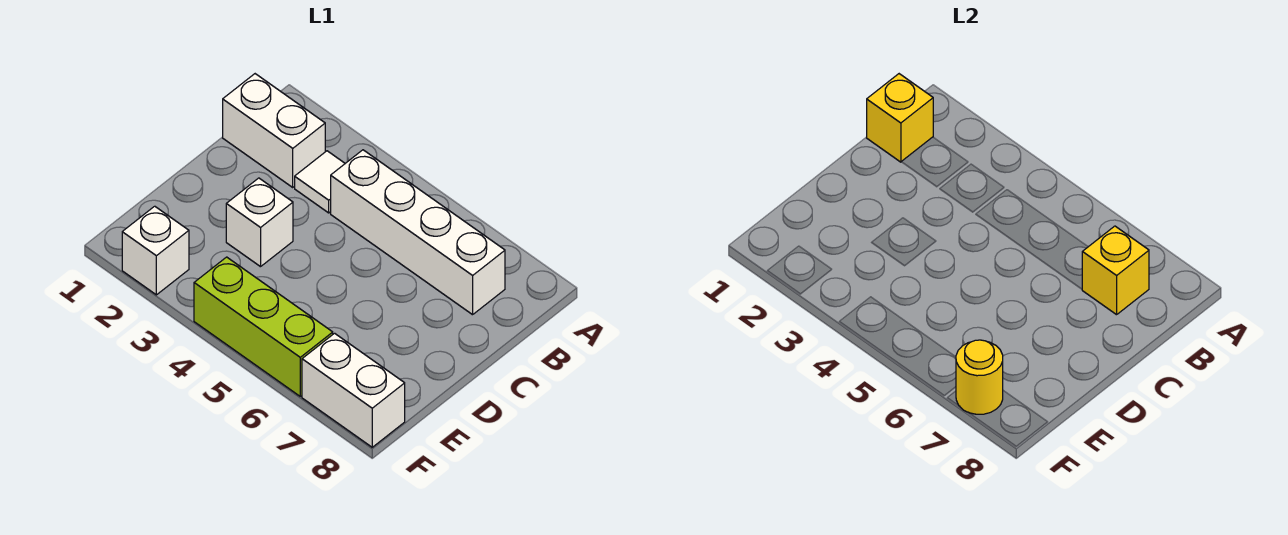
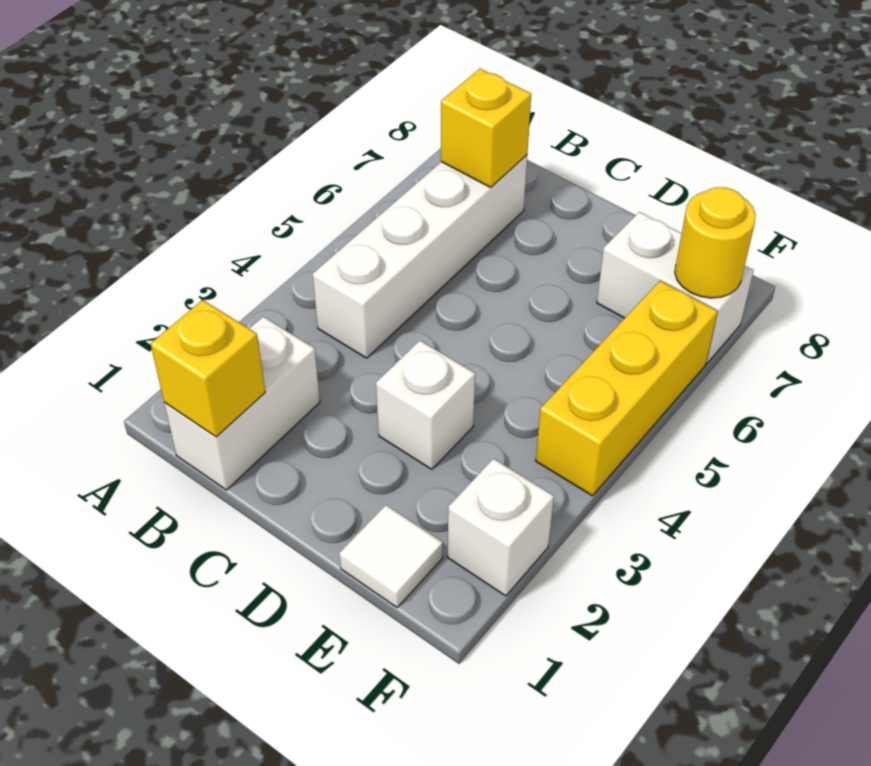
white tile B3 level 1 -> white tile E1 level 1
lime brick F4:F6 level 1 -> yellow brick F4:F6 level 1
white brick F7:F8 level 1 -> white brick E7:F7 level 1

